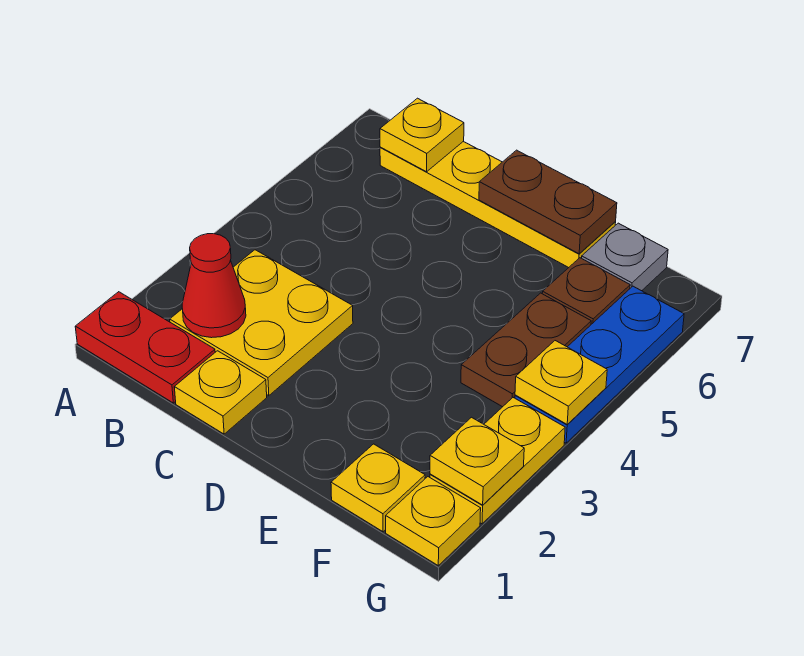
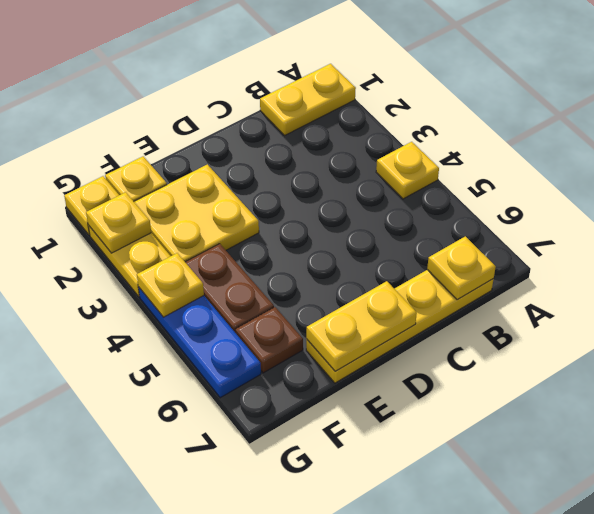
red plate A1:B1 level 1 -> yellow plate A1:B1 level 1
yellow plate B2:C3 level 1 -> yellow plate E2:F3 level 1
red cone B2 level 2 -> none
yellow plate C1 level 1 -> yellow plate A4 level 1
brown plate D7:E7 level 2 -> yellow plate D7:E7 level 2
grey plate F7 level 1 -> none

